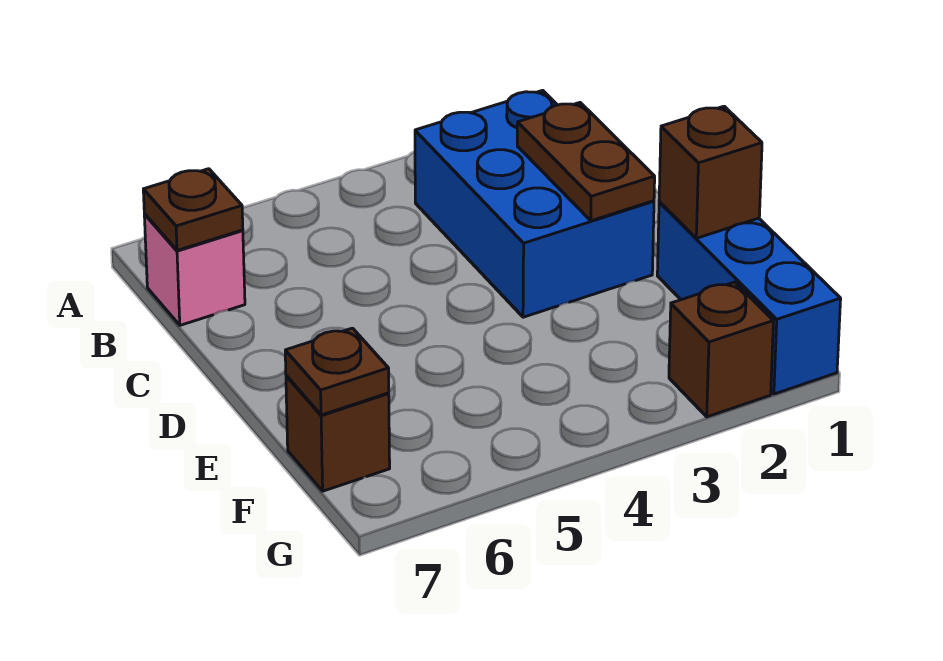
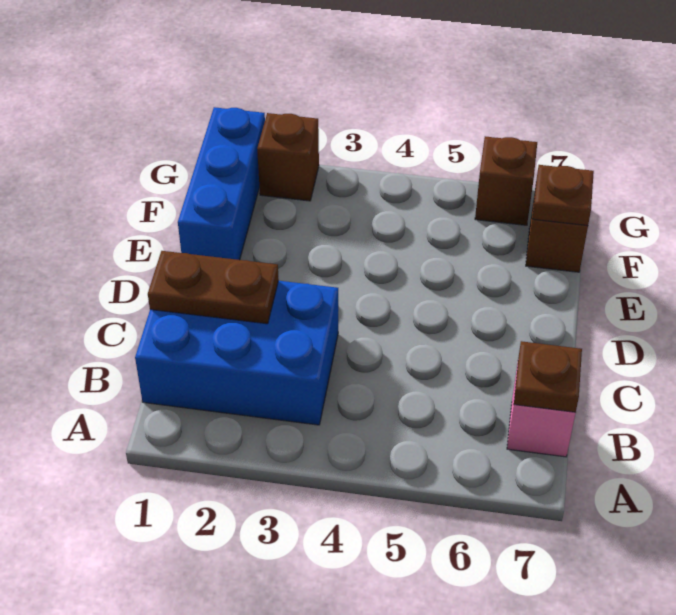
blue brick B2:D3 level 1 -> blue brick B1:C3 level 1
brown plate C2:D2 level 2 -> brown plate C1:C2 level 2
brown brick E1 level 2 -> brown brick G6 level 1

